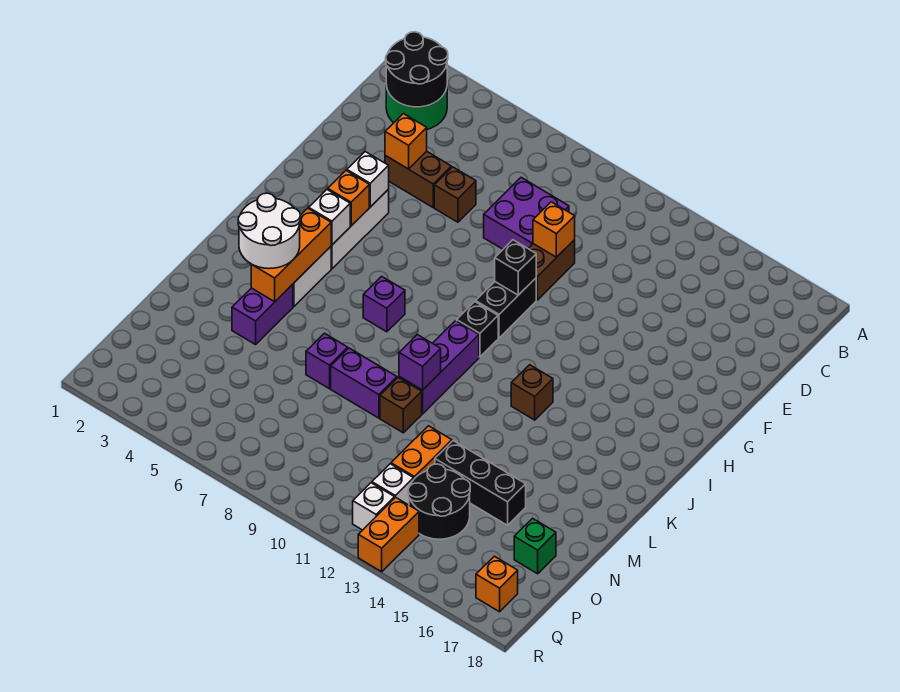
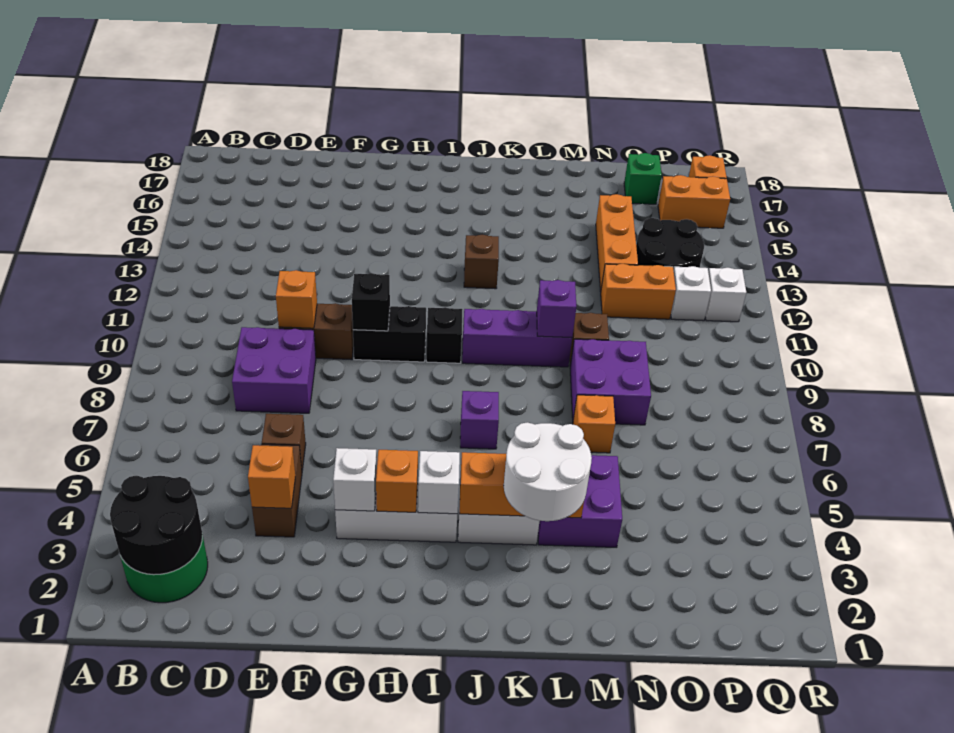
purple brick L4:M4 level 1 -> purple brick L4:M5 level 1
purple brick M7 level 1 -> orange brick M7 level 1
purple brick M8:M9 level 1 -> purple brick M8:N9 level 1
black brick N13:N15 level 1 -> orange brick N13:N15 level 1
orange brick Q13:R13 level 1 -> orange brick P16:Q16 level 1

